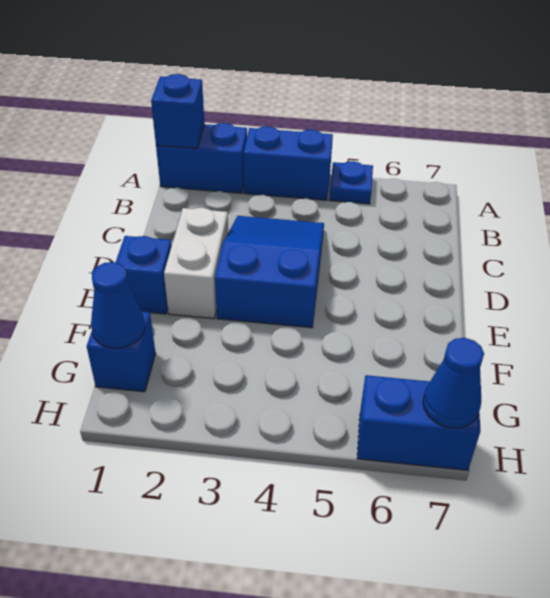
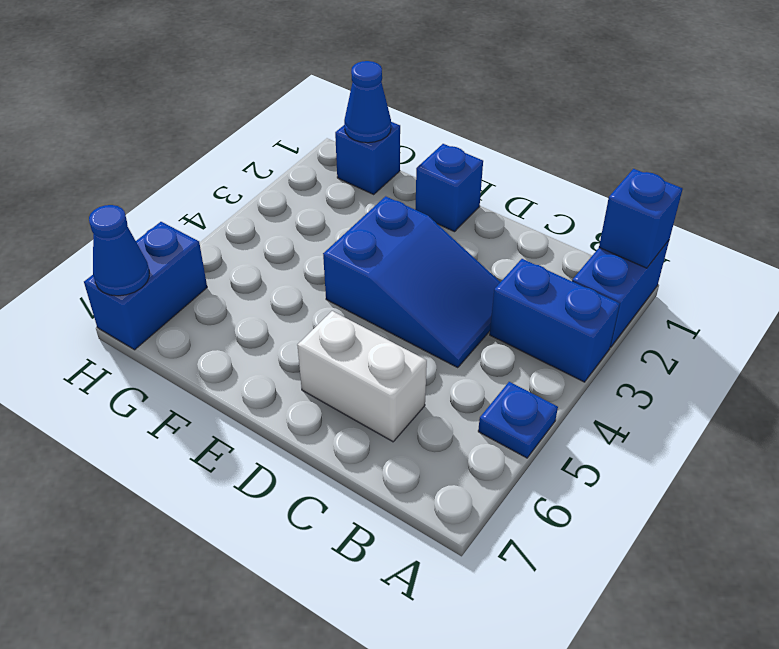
blue brick A3:A4 level 1 -> blue brick A3:B3 level 1
white brick D2:E2 level 1 -> white brick C6:D6 level 1

